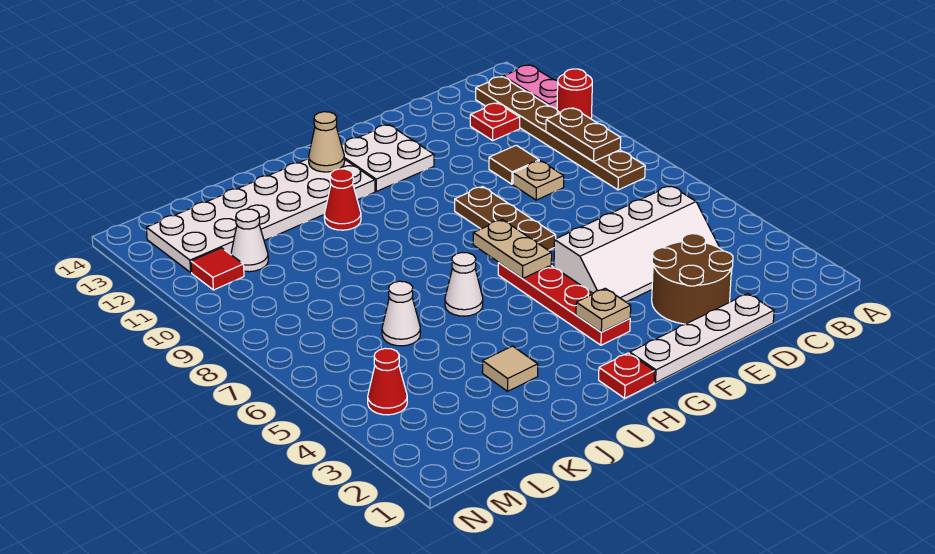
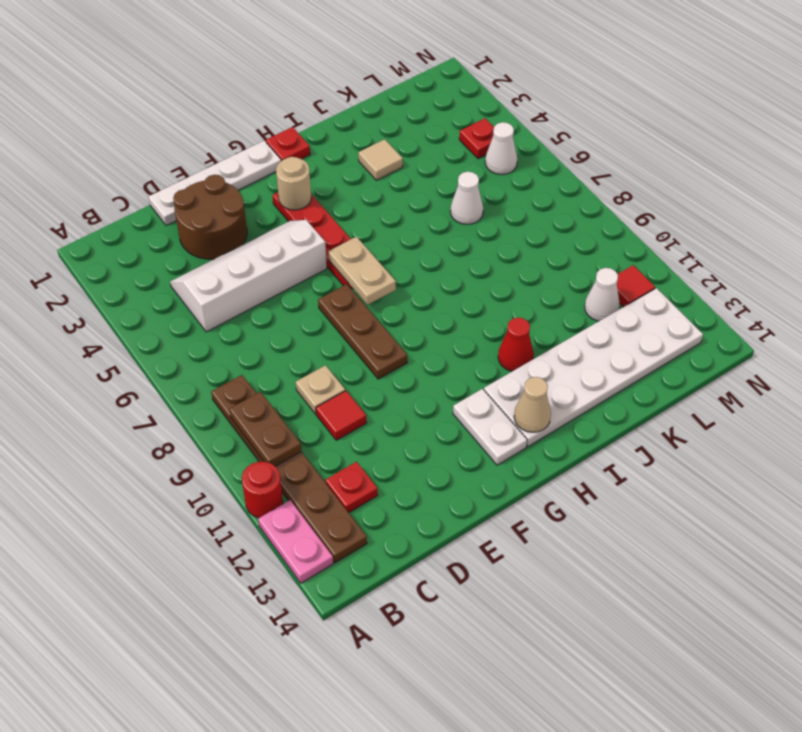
brown tile D10 level 1 -> red tile D10 level 1
white plate F12:G13 level 1 -> white plate G12:G13 level 1
tan plate G3 level 2 -> tan round brick G3 level 2
white cone I6 level 1 -> white cone M5 level 1
red cone M4 level 1 -> red plate M4 level 1

